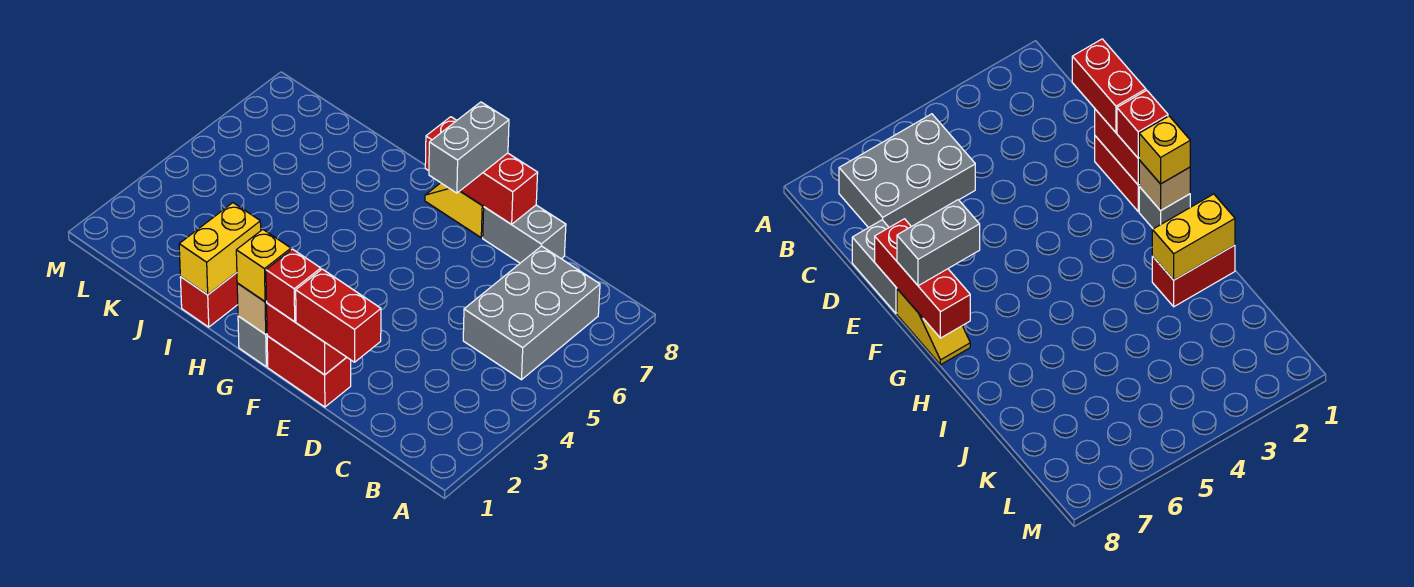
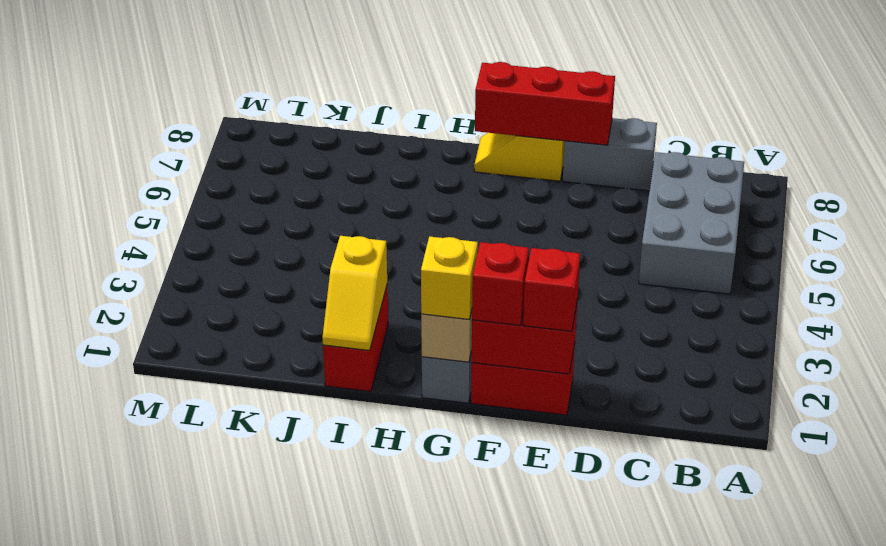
red brick D1:E1 level 3 -> red brick E1 level 3
grey brick F7:F8 level 3 -> none
yellow brick I1:I2 level 2 -> yellow slope I1:I2 level 2 top 2

